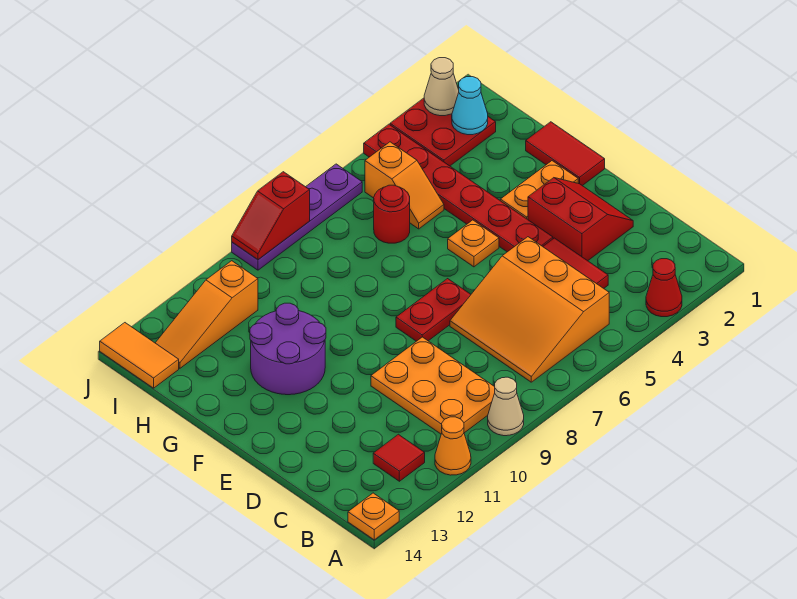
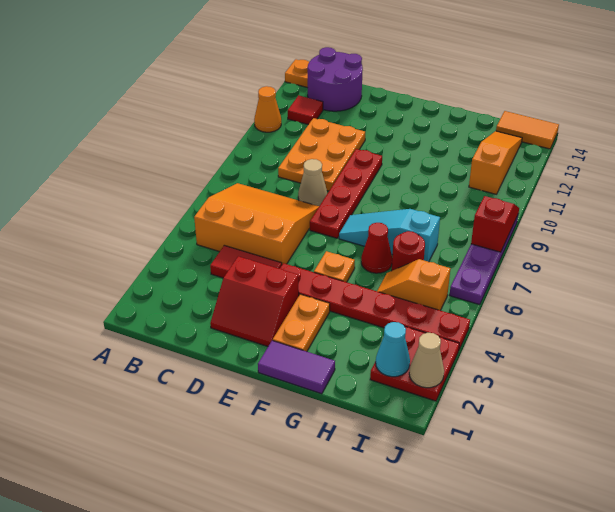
red cone A3 level 1 -> red cone G6 level 1
tan cone A9 level 1 -> tan cone D8 level 1
orange plate B9:D10 level 1 -> orange plate C9:D11 level 1
red plate E7:E8 level 1 -> red plate E7:E10 level 1
red tile F1:G1 level 1 -> purple tile F1:G1 level 1
none -> cyan slope F7:H7 level 1 top H
purple round brick F11:G12 level 1 -> purple round brick B13:C14 level 1

